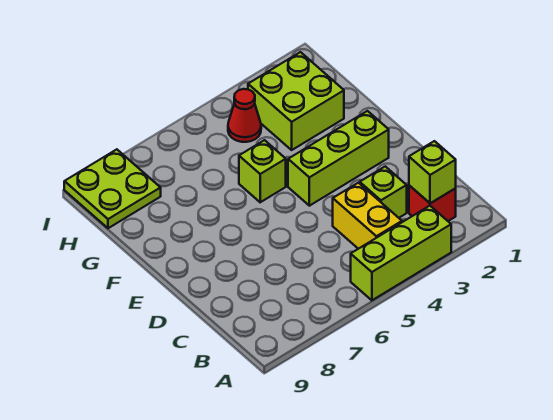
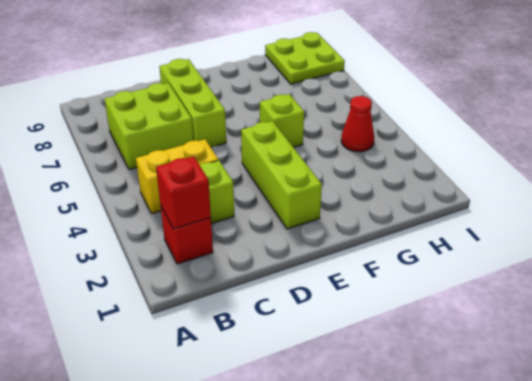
lime brick A3:A5 level 1 -> lime brick D6:D8 level 1
lime brick B2 level 2 -> red brick B2 level 2
lime brick G2:H3 level 1 -> lime brick B6:C7 level 1

